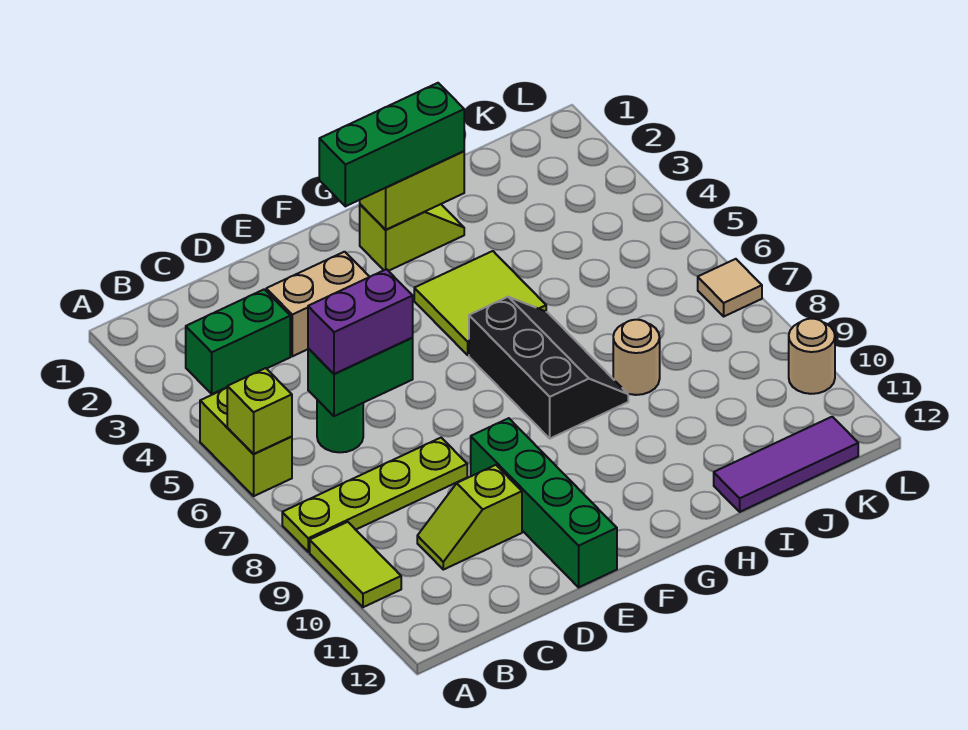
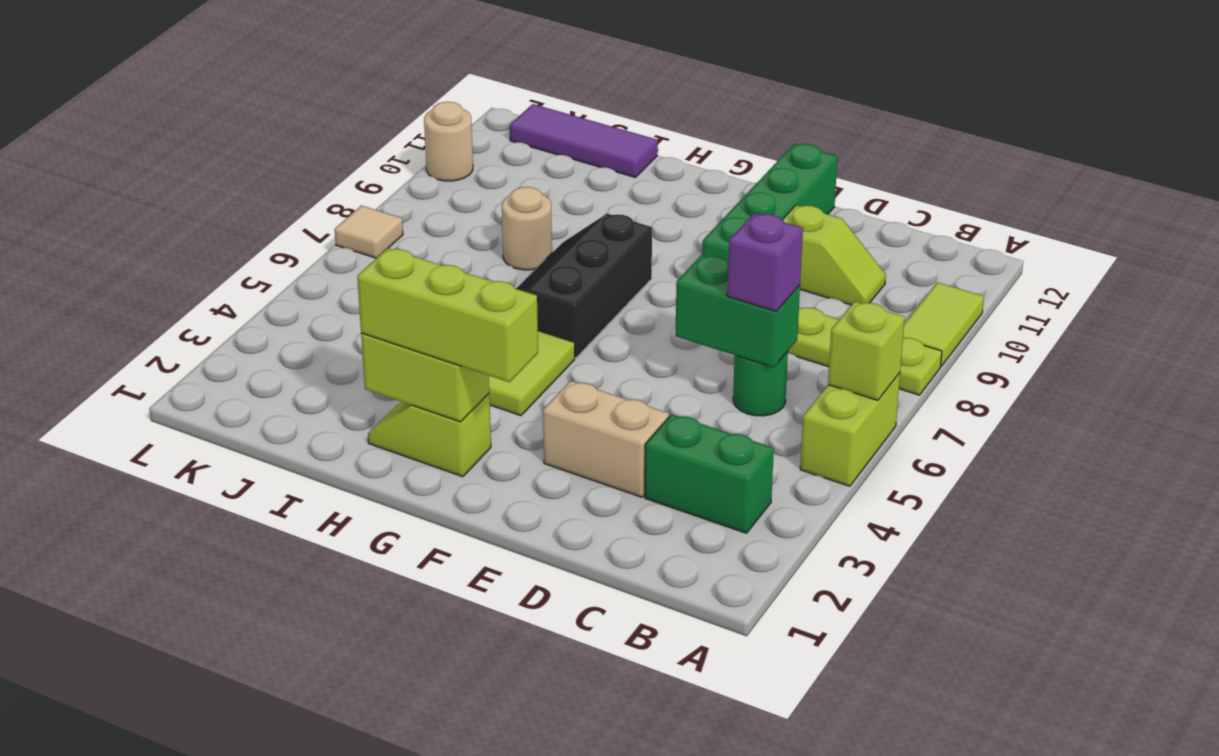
purple brick C6:D6 level 3 -> purple brick C6 level 3
green brick F2:H2 level 3 -> lime brick F2:H2 level 3

